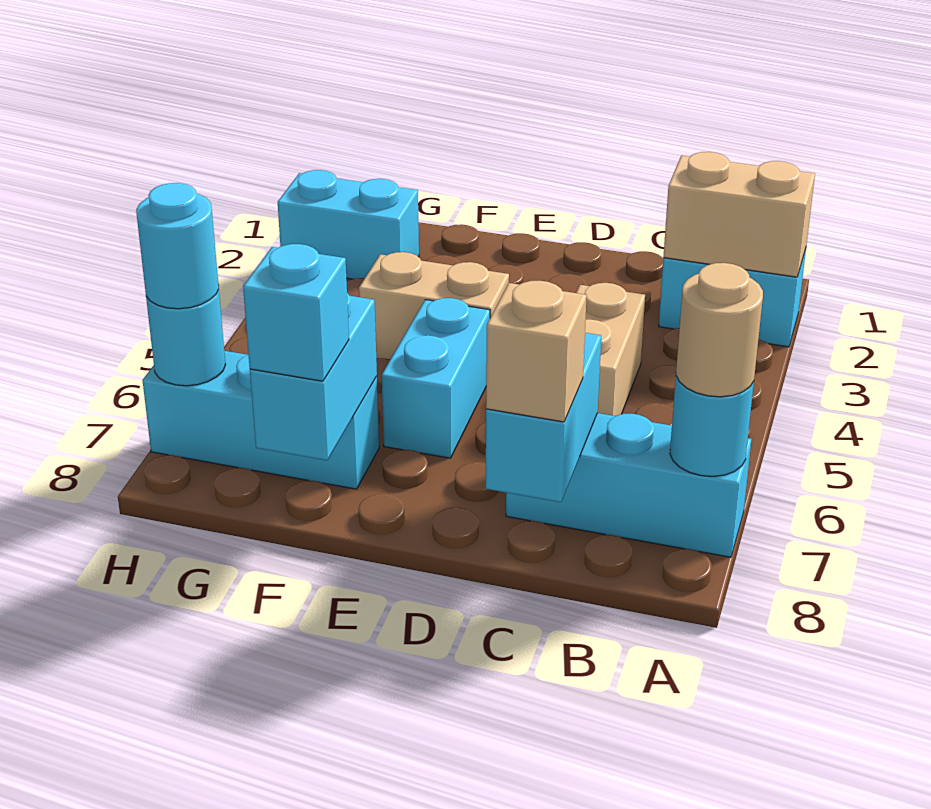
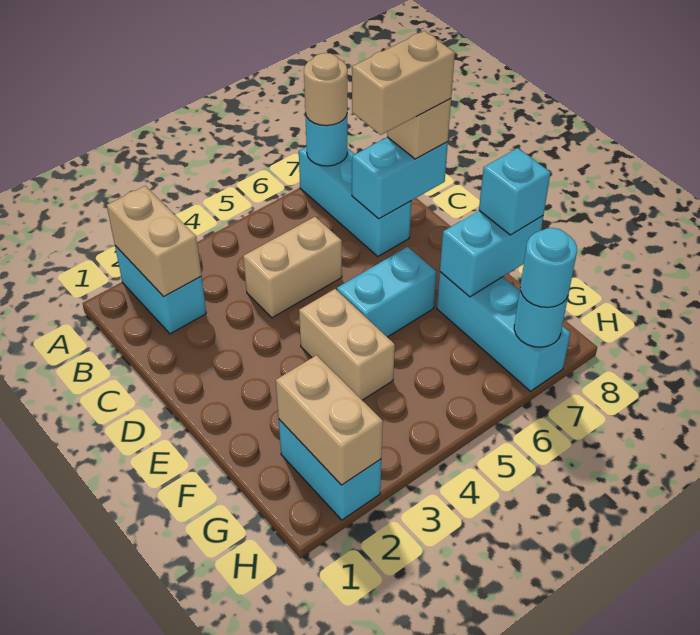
none -> tan brick C7:C8 level 4
none -> tan brick G2:H2 level 2

